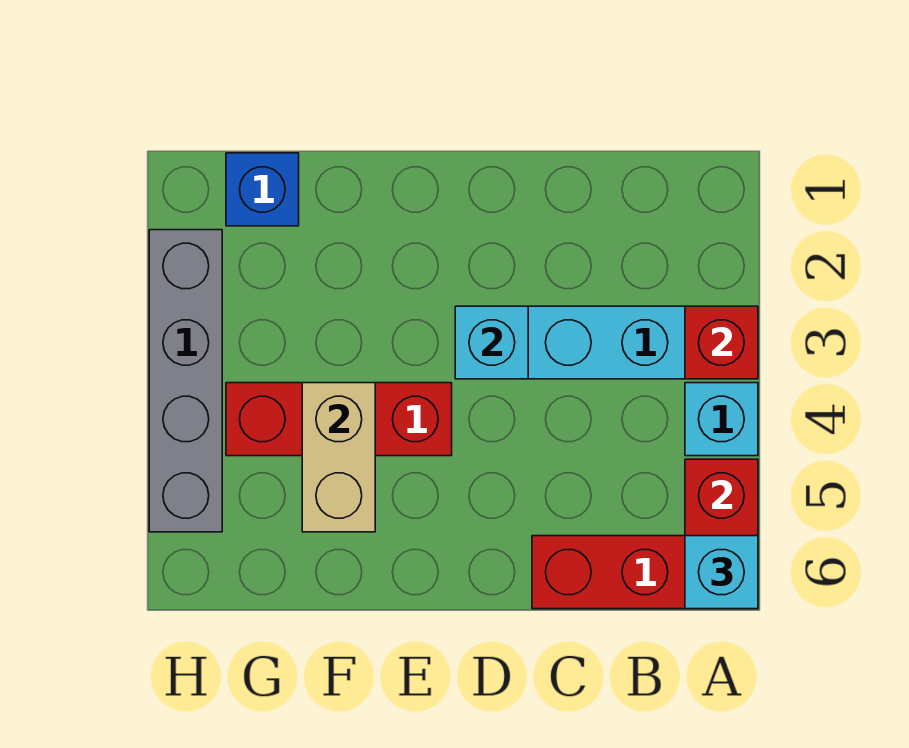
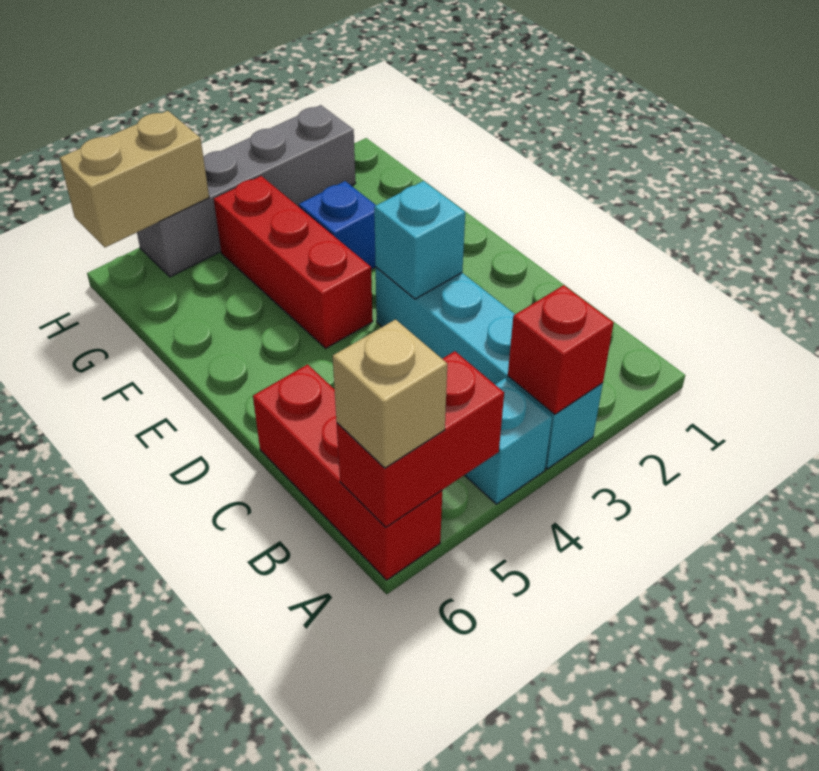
cyan brick A6 level 3 -> tan brick A6 level 3
tan brick F4:F5 level 2 -> tan brick H5:H6 level 2
blue brick G1 level 1 -> blue brick F3 level 1

